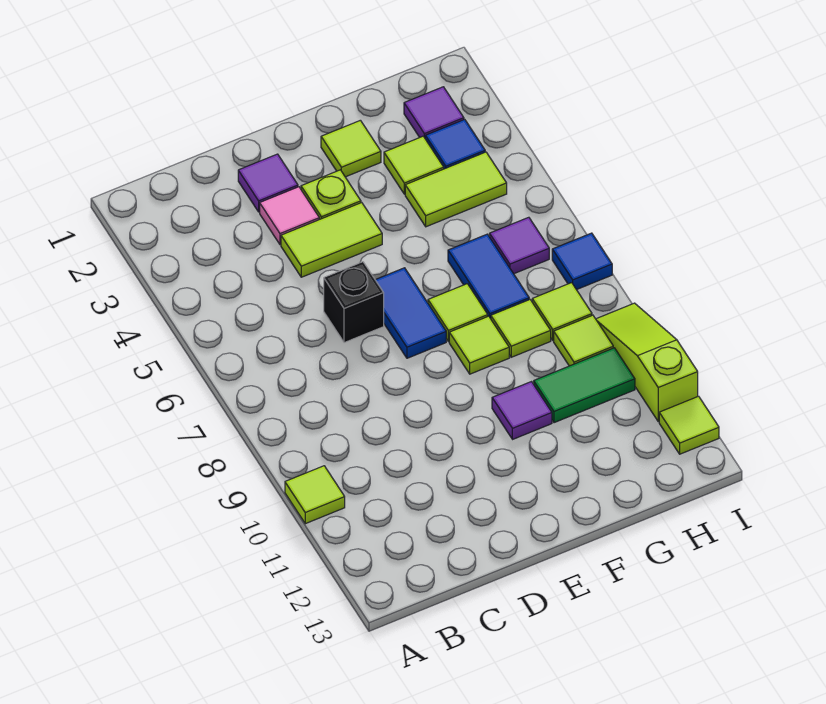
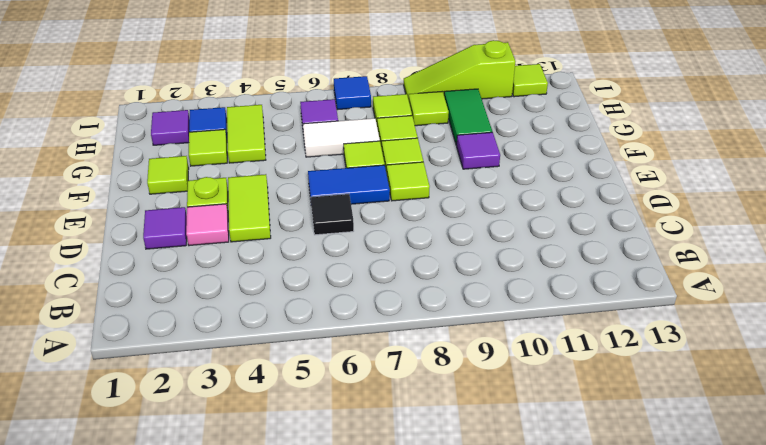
lime tile A10 level 1 -> lime tile E8 level 1
black brick D6 level 1 -> black tile D6 level 1
blue tile G6:G7 level 1 -> white tile G6:G7 level 1

